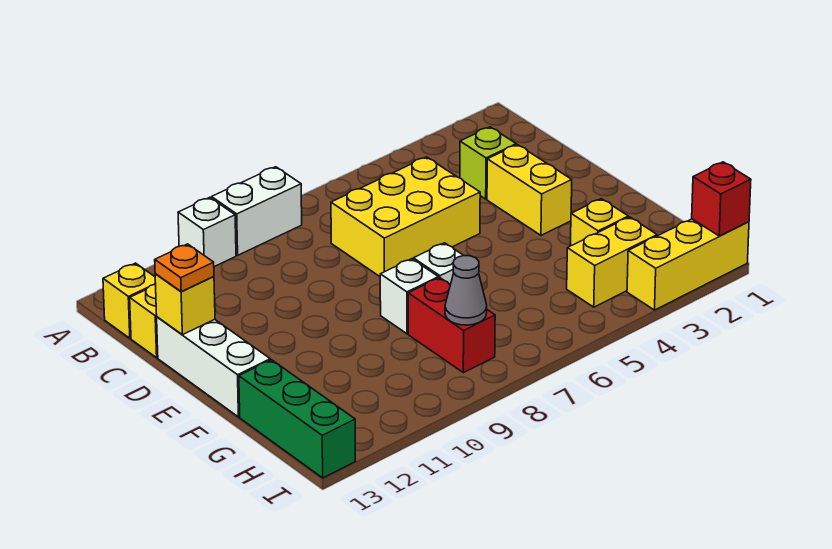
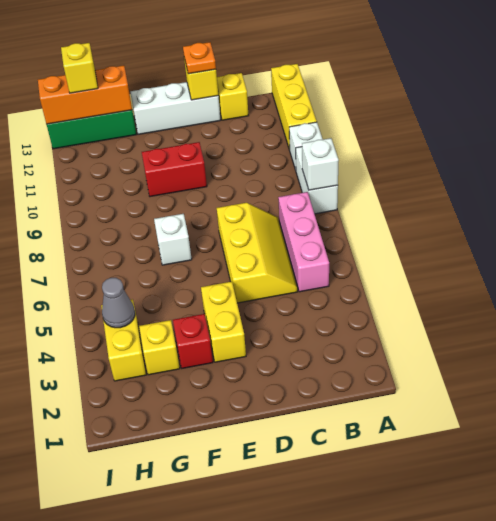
none -> pink brick B5:B7 level 1
yellow brick B13 level 1 -> yellow brick H13 level 3
lime brick C3 level 1 -> none
yellow brick C5:D7 level 1 -> yellow slope C5:D7 level 1 top D
yellow brick D3:E3 level 1 -> yellow brick E3:E4 level 1
white brick F8 level 1 -> white brick A8 level 2
red brick G8:H8 level 1 -> red brick E10:F10 level 1
none -> orange brick G13:I13 level 2
grey cone H8 level 2 -> grey cone H4 level 2
yellow brick I1:I3 level 1 -> yellow brick A11:A13 level 1
red brick I1 level 2 -> red brick F3 level 1

